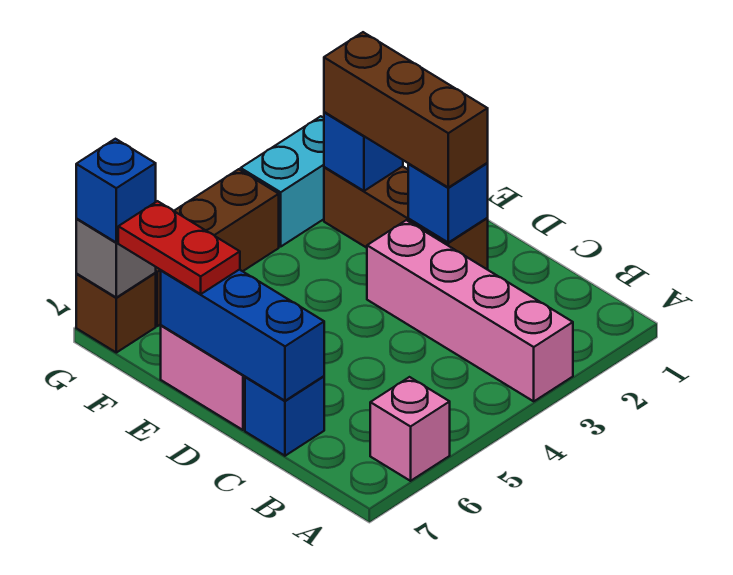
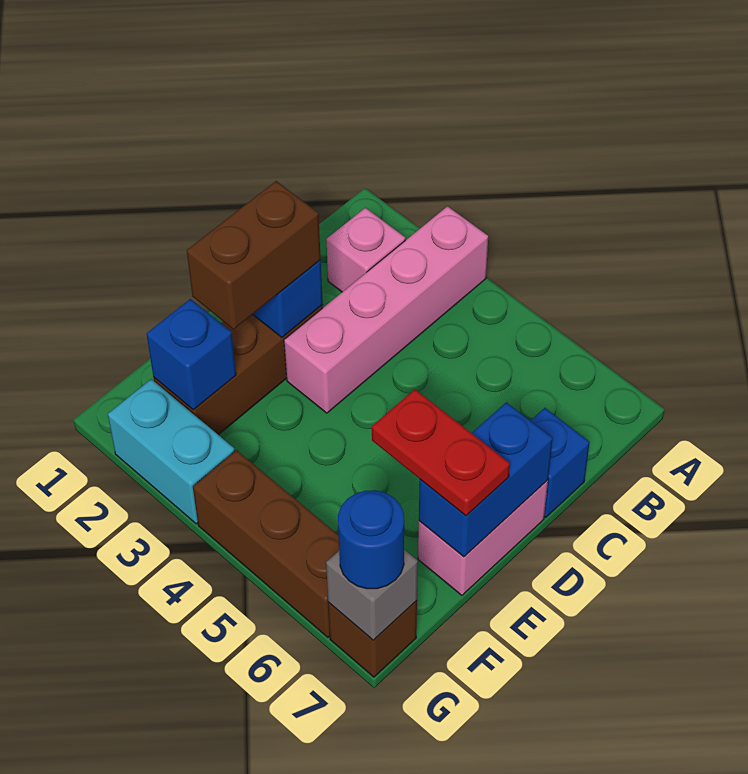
pink brick A6 level 1 -> pink brick B2 level 1
blue brick C7:E7 level 2 -> blue brick D7:E7 level 2
brown brick D2:F2 level 3 -> brown brick D2:E2 level 3
red plate E7:F7 level 3 -> red plate E6:E7 level 3
blue brick G7 level 3 -> blue round brick G7 level 3

